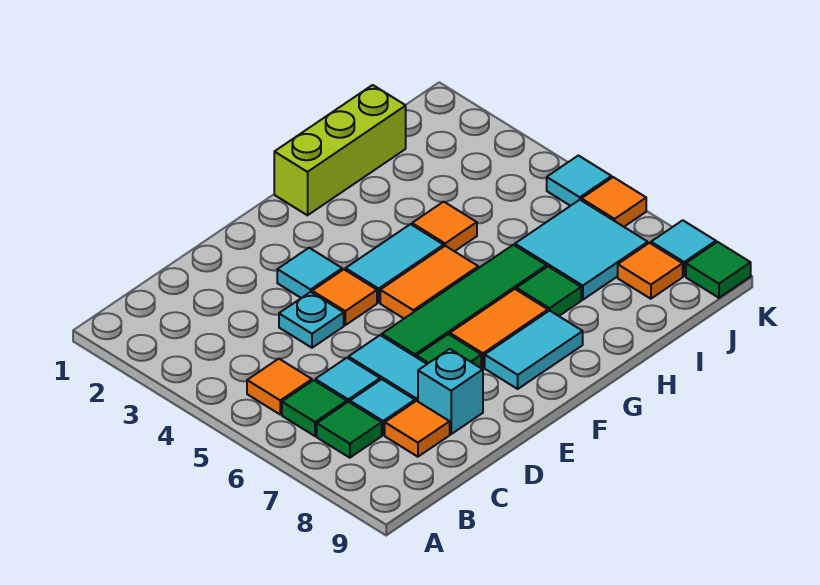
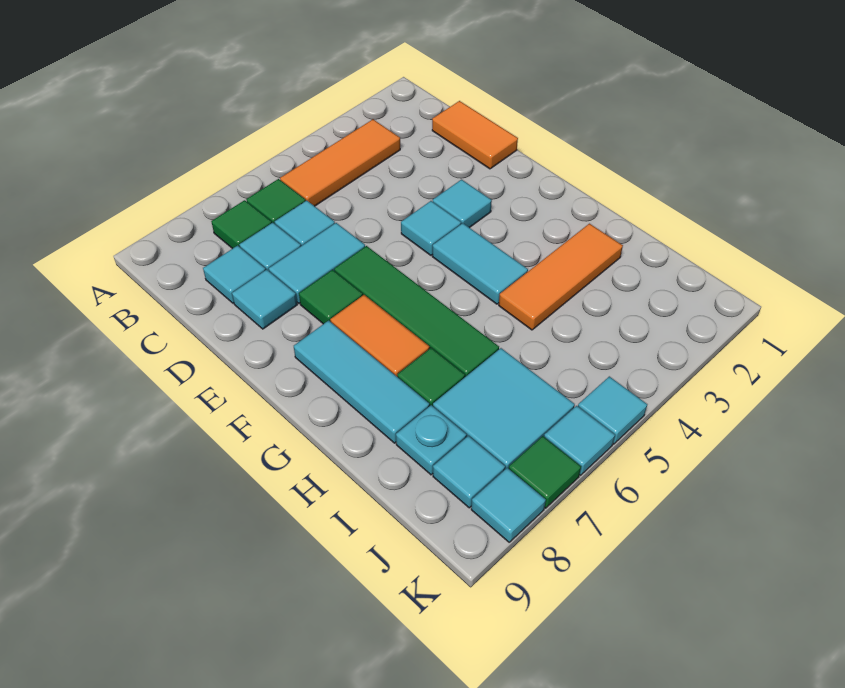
orange tile B5 level 1 -> orange tile B3:B5 level 1
orange tile C8 level 1 -> cyan tile C8 level 1
cyan plate D4 level 1 -> cyan plate I8 level 1
cyan brick D8 level 1 -> cyan tile D8 level 1
orange tile E4 level 1 -> cyan tile E4 level 1
orange tile F5:G5 level 1 -> orange tile C1:D1 level 1
cyan tile F8:G8 level 1 -> cyan tile F8:H8 level 1
lime brick G1:I1 level 1 -> none
orange tile H4 level 1 -> orange tile H2:H4 level 1
orange tile J8 level 1 -> cyan tile J8 level 1
orange tile K6 level 1 -> cyan tile K6 level 1
green tile K9 level 1 -> green tile K7 level 1

